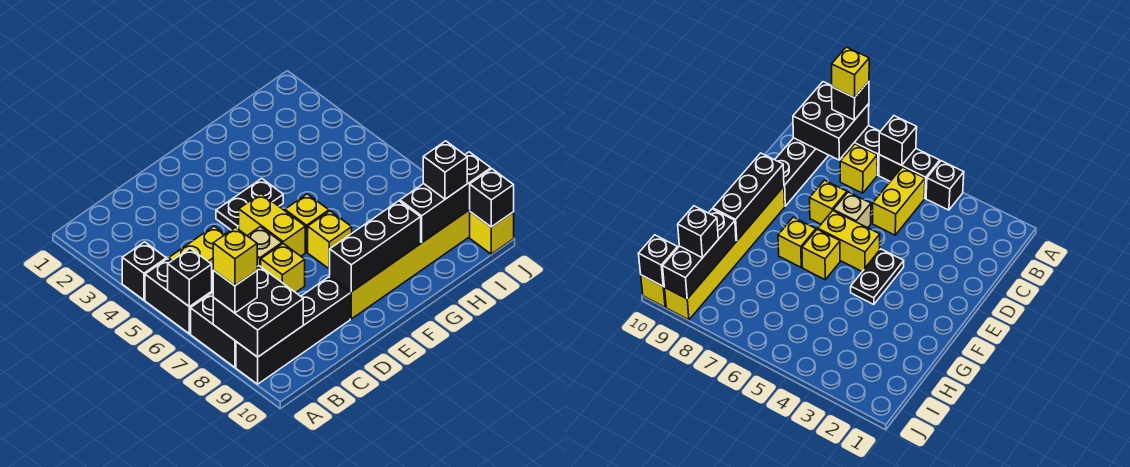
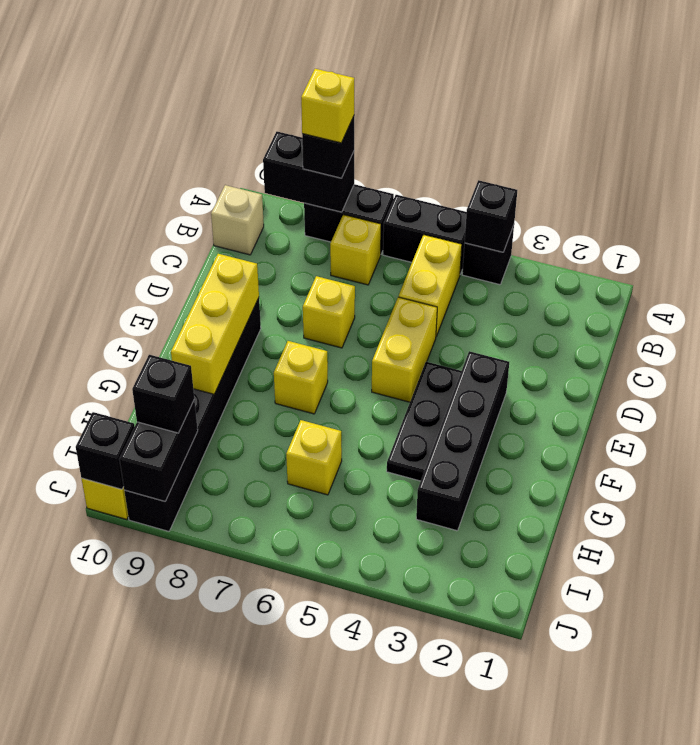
black brick A6 level 2 -> black brick A4 level 2
black brick A8:B9 level 2 -> black brick A8:A9 level 2
black brick A9:D9 level 1 -> black brick E3:H3 level 1
tan brick D6 level 1 -> tan brick B10 level 1
black plate E4:F4 level 1 -> black plate E4:G4 level 1
yellow brick E5:E6 level 1 -> yellow brick D5:E5 level 1
yellow brick E9:J9 level 1 -> black brick E9:J9 level 1
black brick E9:G9 level 2 -> yellow brick E9:G9 level 2
yellow brick F6 level 1 -> yellow brick H6 level 1
black brick H9:J9 level 2 -> black brick I9:J9 level 2

